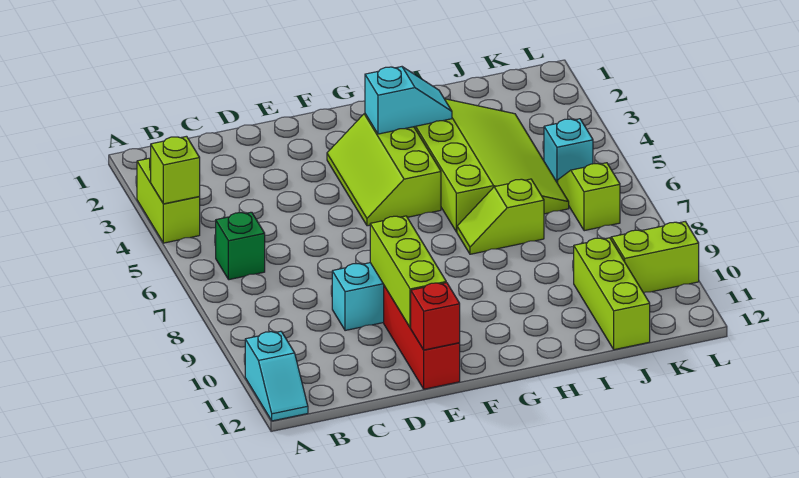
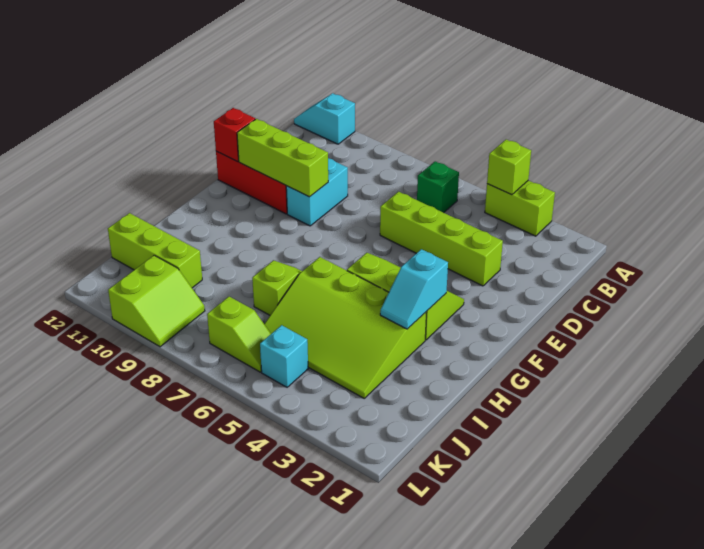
none -> lime brick D3:D6 level 1

